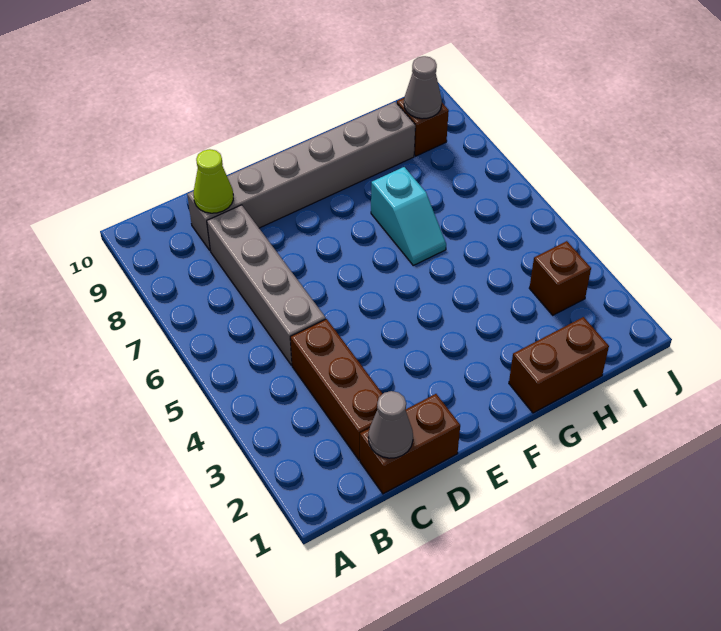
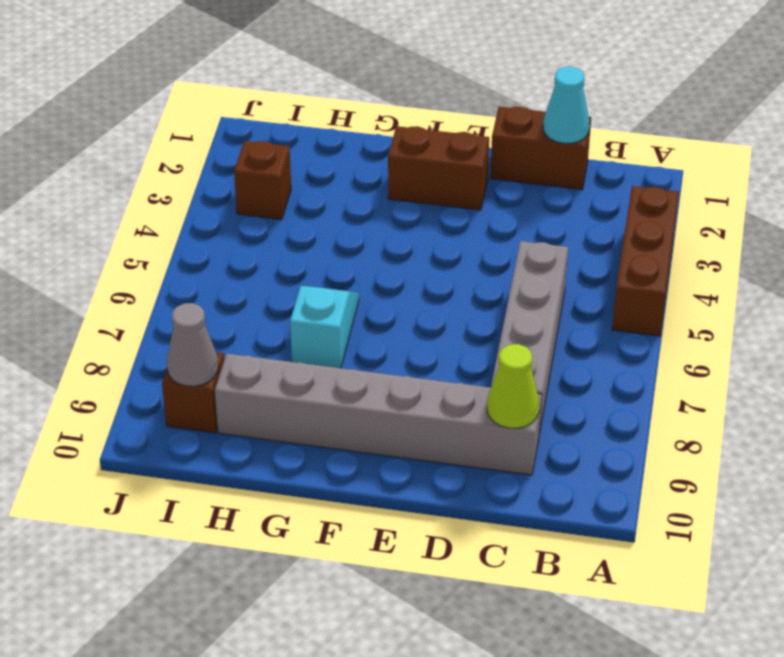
grey cone C1 level 2 -> cyan cone C1 level 2
brown brick C2:C4 level 1 -> brown brick A3:A5 level 1
brown brick G1:H1 level 1 -> brown brick E2:F2 level 1

